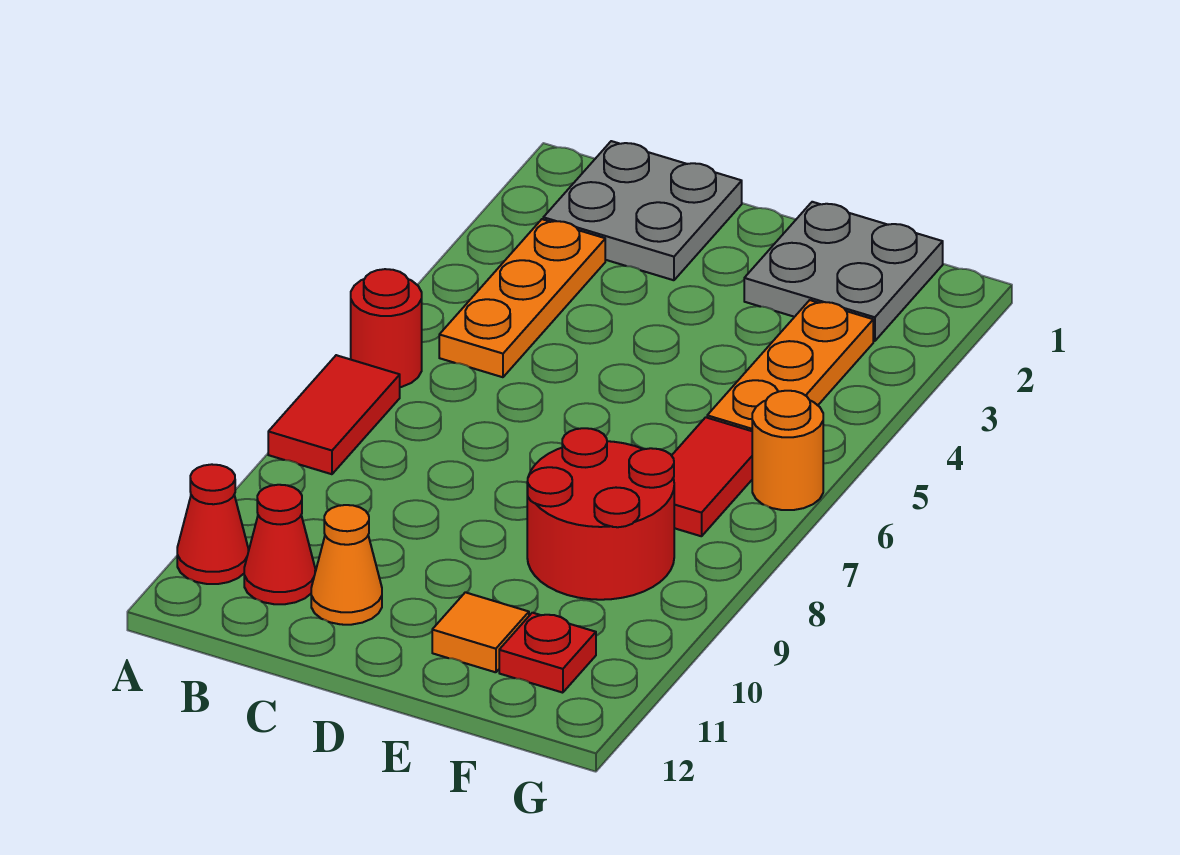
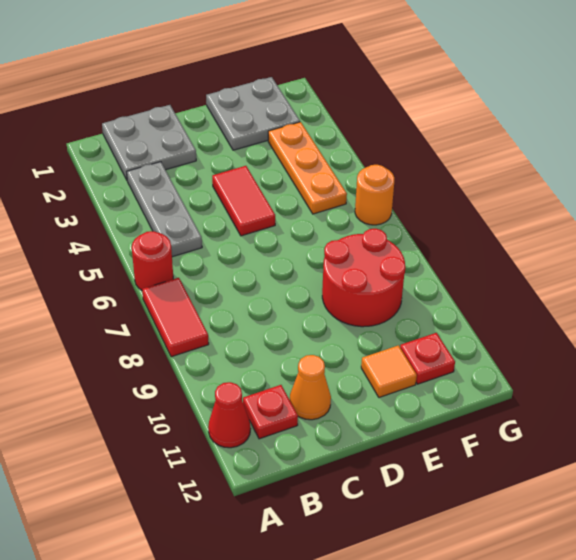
orange plate B3:B5 level 1 -> grey plate B3:B5 level 1
red cone B11 level 1 -> red plate B11 level 1
red tile F6:F7 level 1 -> red tile D4:D5 level 1

